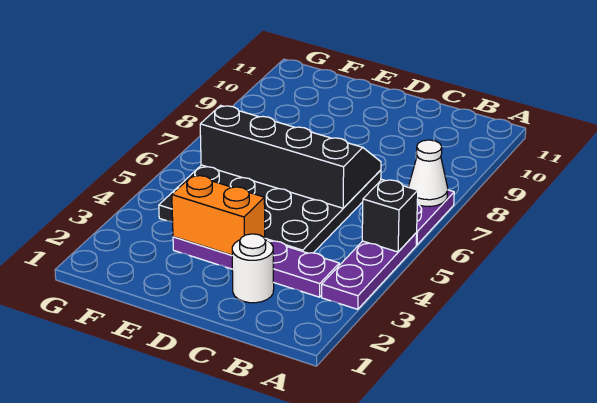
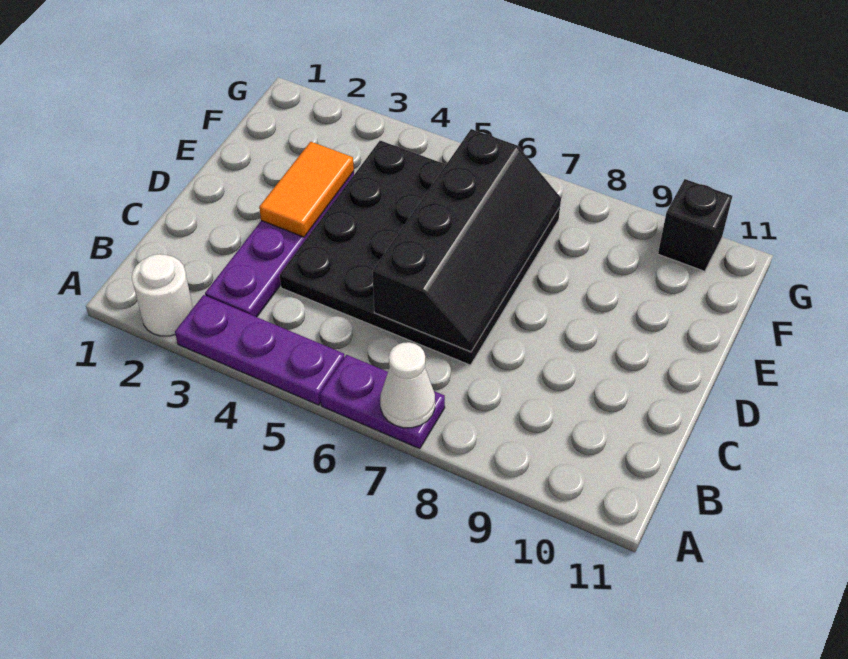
black brick A5 level 2 -> black brick G10 level 1
white round brick C2 level 1 -> white round brick A2 level 1
orange brick D3:E3 level 2 -> orange tile D3:E3 level 2

